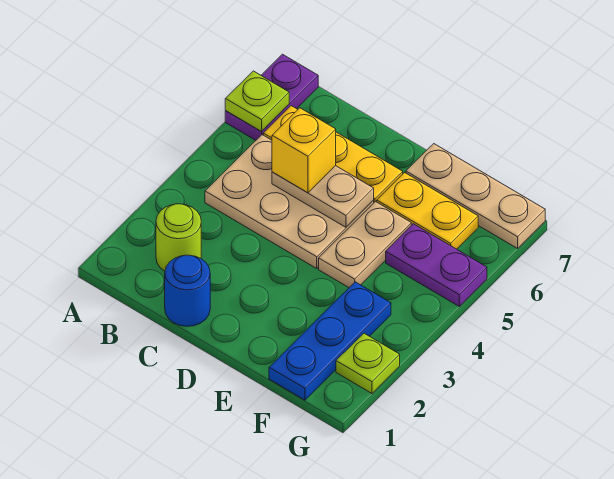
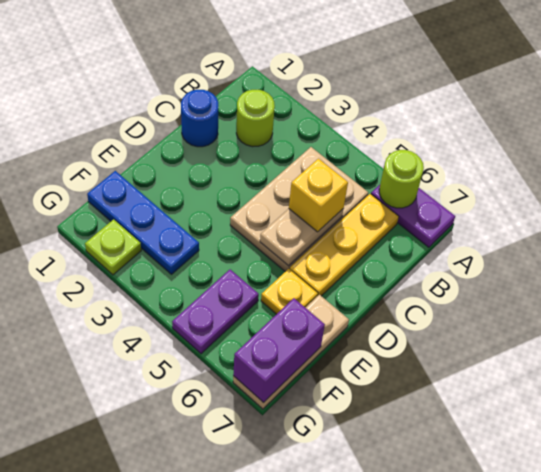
lime plate A6 level 2 -> lime round brick A6 level 2
tan plate E4:E5 level 1 -> none
yellow plate E6:F6 level 1 -> yellow plate E6 level 1
none -> purple brick F7:G7 level 2

